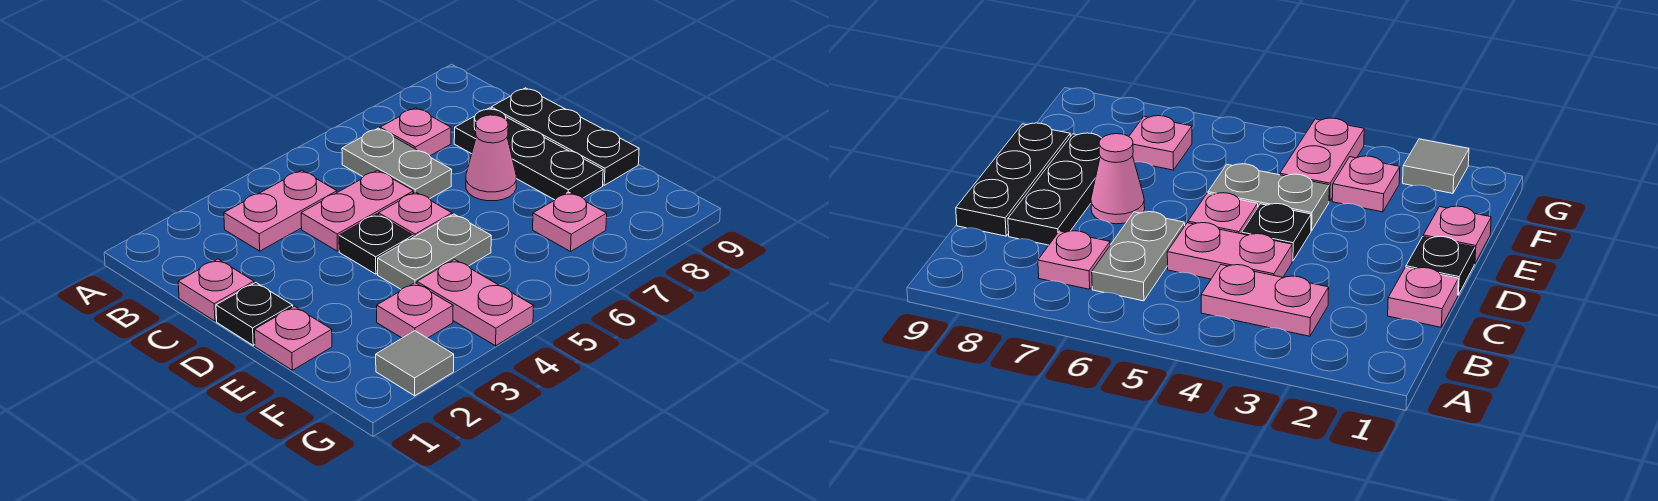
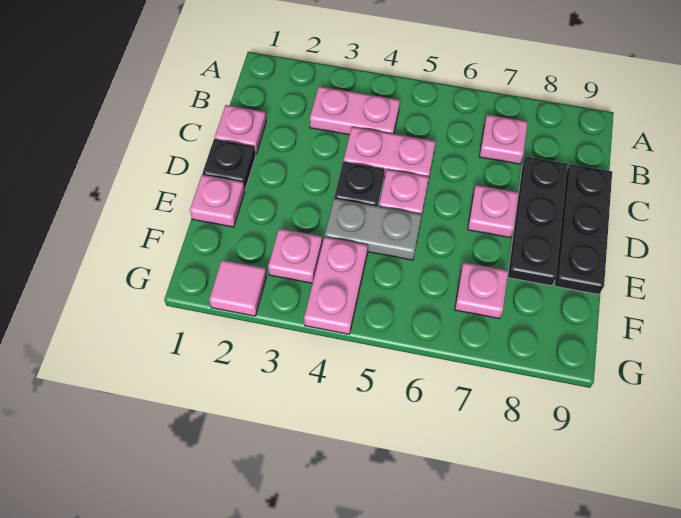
grey plate B6:C6 level 1 -> none
pink cone D7 level 1 -> pink plate D7 level 1
grey tile G2 level 1 -> pink tile G2 level 1

